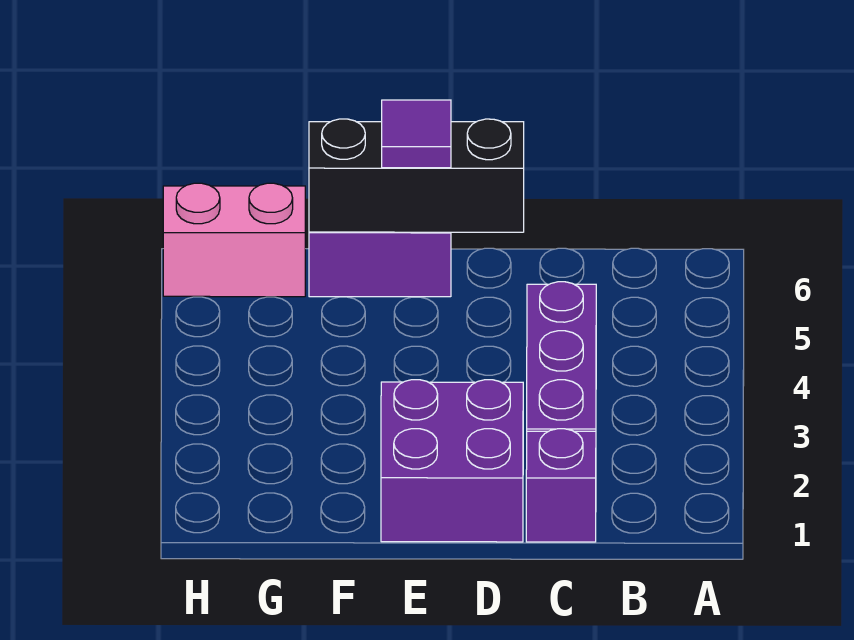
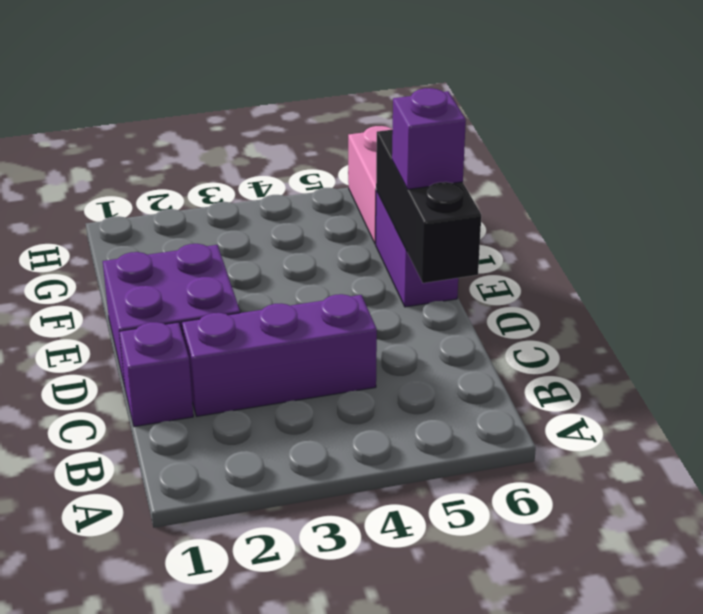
purple tile E6 level 3 -> purple brick E6 level 3

